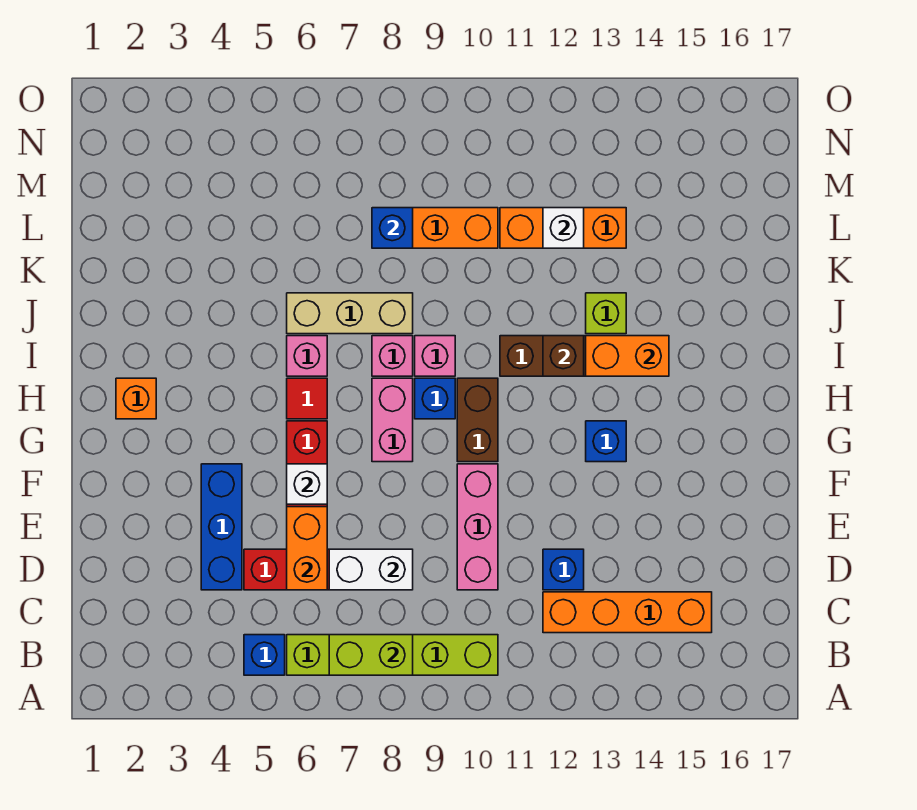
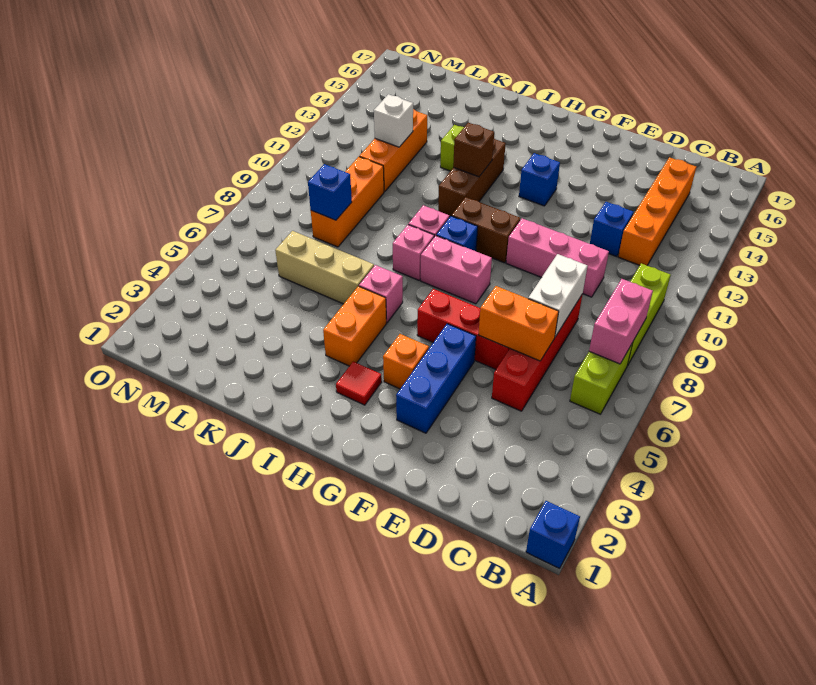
blue brick B5 level 1 -> blue brick A1 level 1
lime brick B7:B8 level 2 -> pink brick B7:B8 level 2
blue brick D4:F4 level 1 -> blue brick F3:F5 level 1
white brick F6 level 2 -> none
orange brick H2 level 1 -> orange brick G4 level 1
red tile H6 level 1 -> red tile H3 level 1
orange brick I13:I14 level 2 -> orange brick I4:I5 level 1
tan brick J6:J8 level 1 -> tan brick J6:L6 level 1

